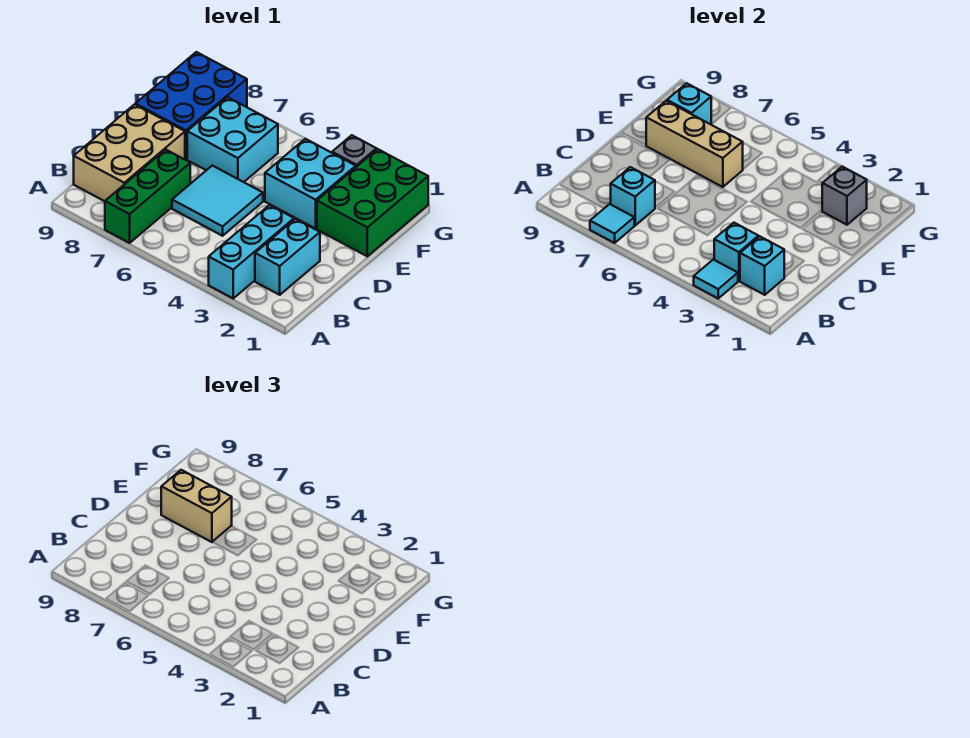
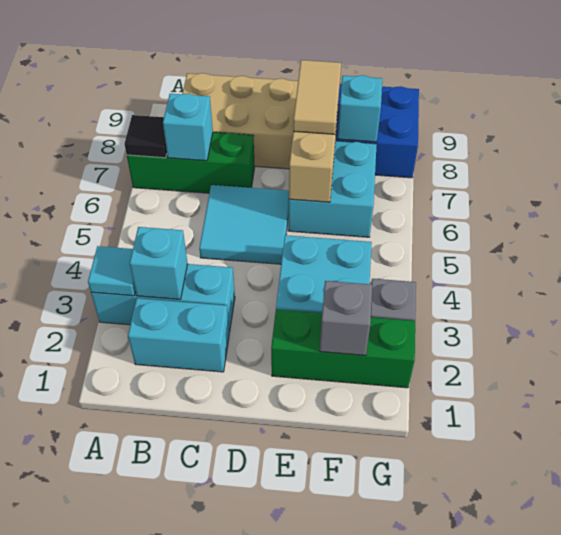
cyan tile A7 level 2 -> black tile A7 level 2
cyan brick B2 level 2 -> none
green brick E1:G2 level 1 -> green brick E2:G2 level 1
tan brick E7:E8 level 3 -> tan tile E7:E8 level 3

